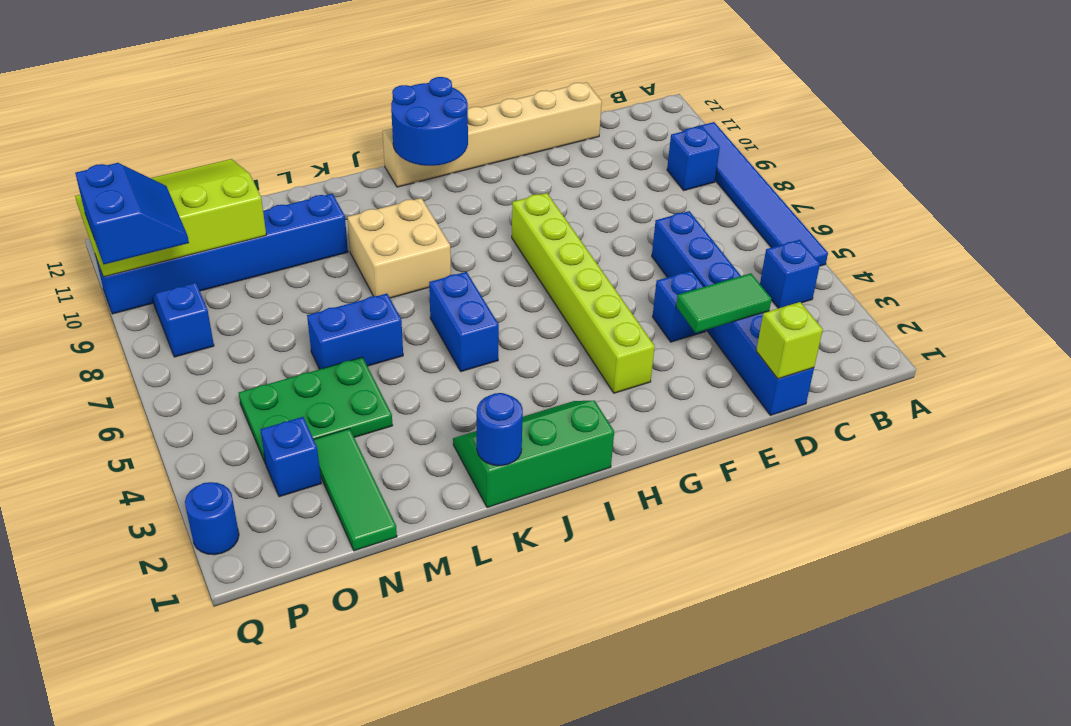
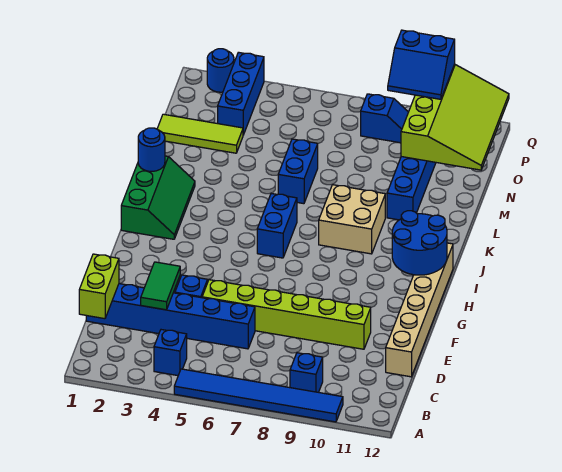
lime brick D1 level 2 -> lime brick C1:D1 level 2
lime brick G3:G8 level 1 -> lime brick E5:E10 level 1
blue brick J5:J6 level 1 -> blue brick I6:J6 level 1
green plate M4:O5 level 1 -> none
green tile N1:N3 level 1 -> lime tile N1:N3 level 1
blue brick O3 level 1 -> blue brick O3:Q3 level 1

